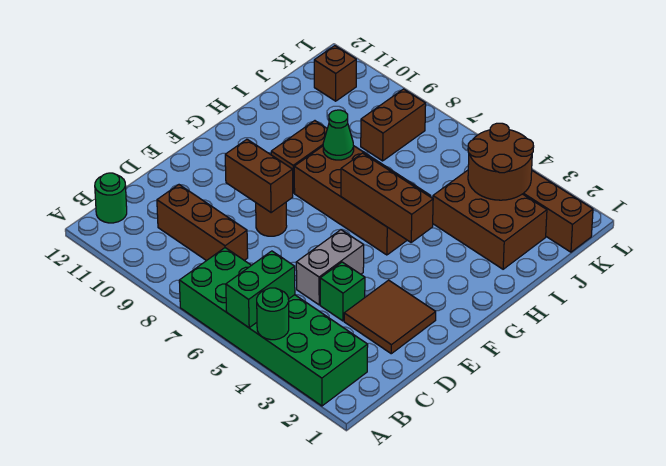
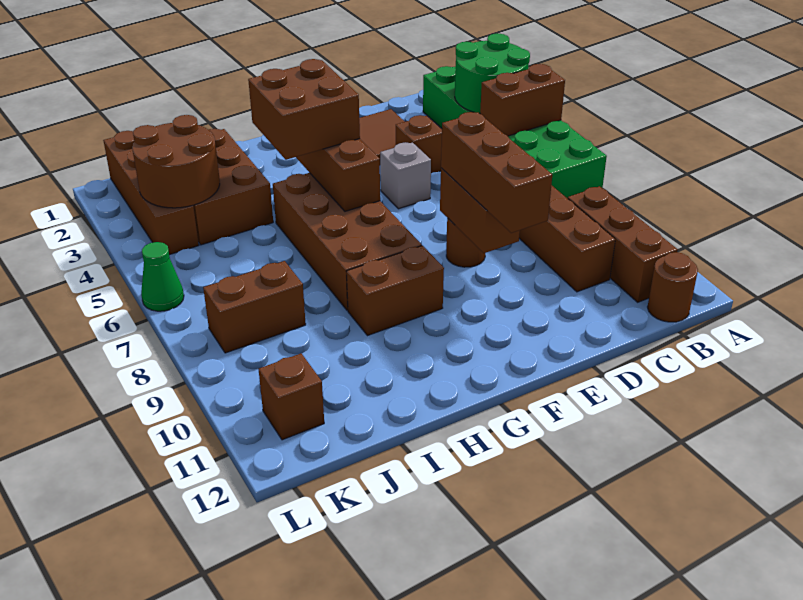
green round brick A4 level 2 -> green round brick A3:B4 level 2
green brick A5:B5 level 2 -> brown brick A5:B5 level 2
none -> brown brick B9:B11 level 1
green round brick B12 level 1 -> brown round brick B12 level 1
green brick D4 level 1 -> brown brick D4 level 1
grey brick D5:E5 level 1 -> grey brick E5 level 1
none -> brown brick E8:E10 level 3
none -> brown brick G4:H5 level 3
green cone H8 level 2 -> green cone L6 level 1

